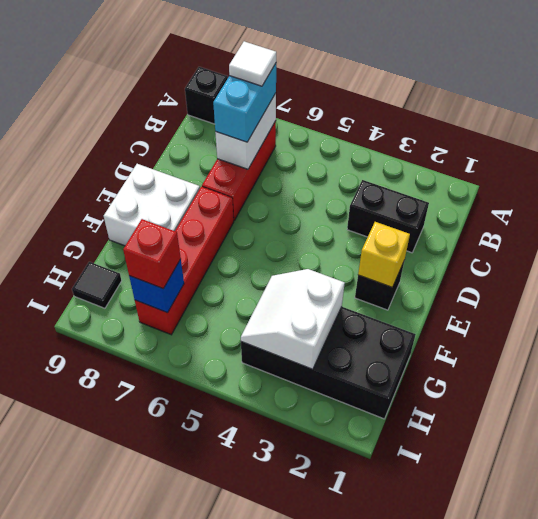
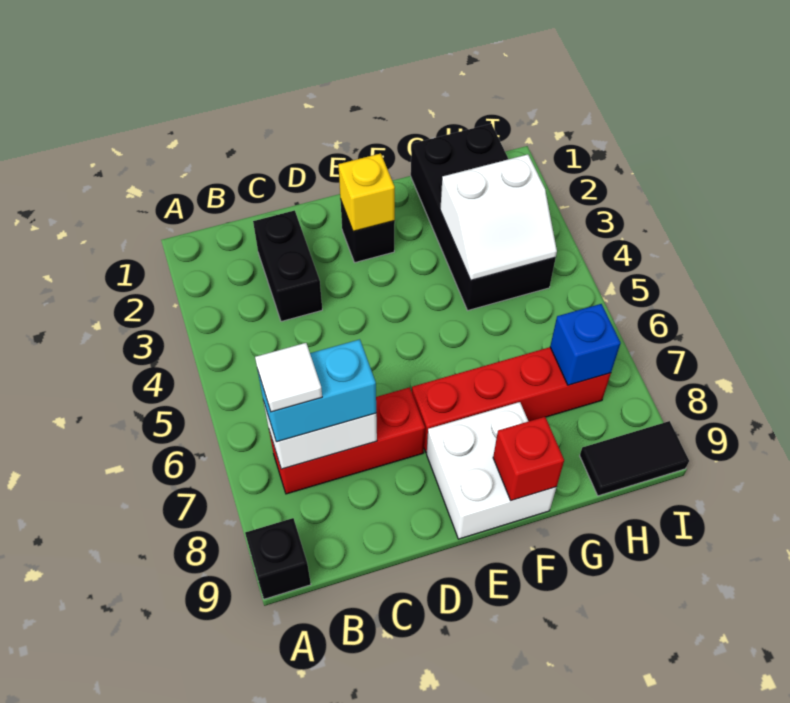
red brick H7 level 3 -> red brick F9 level 2
black tile H9 level 1 -> black tile H9:I9 level 1

